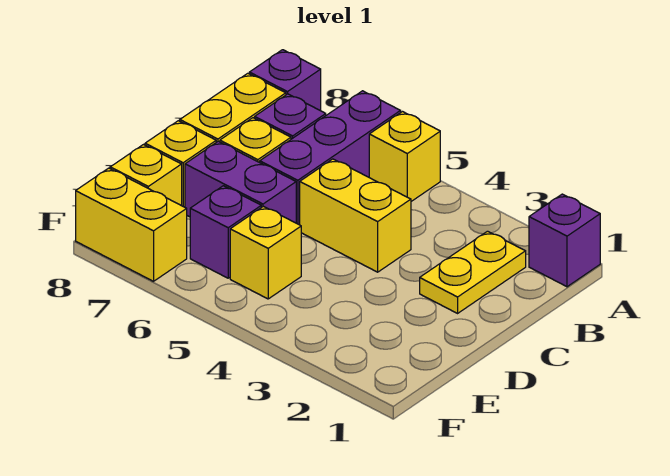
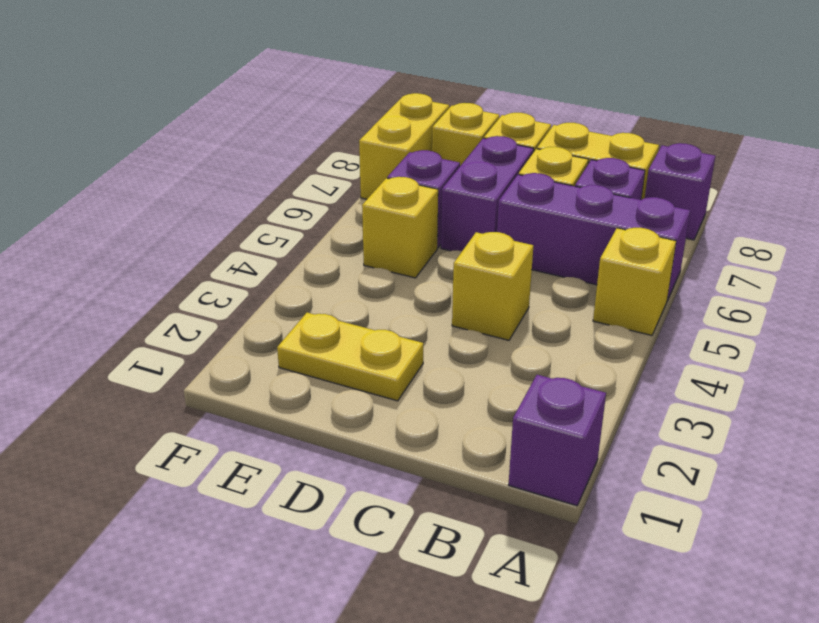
yellow plate B2:C2 level 1 -> yellow plate D2:E2 level 1
yellow brick C4:C5 level 1 -> yellow brick C4 level 1

